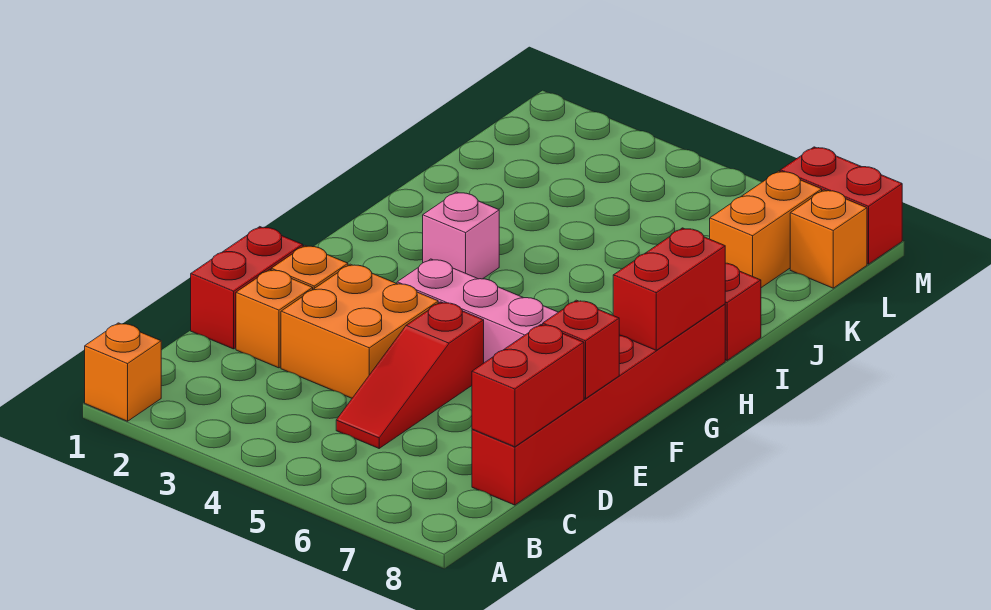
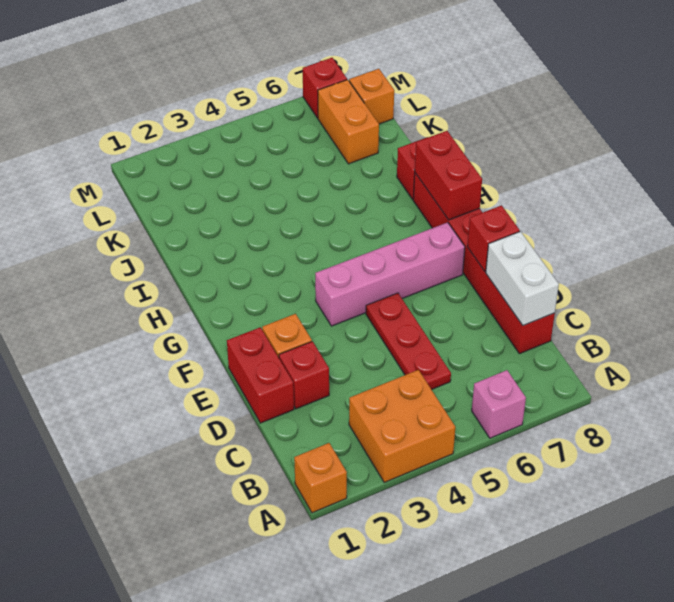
red slope C5:E5 level 1 top E -> red plate C5:E5 level 1
red brick C8:D8 level 2 -> white brick C8:D8 level 2
orange brick D2 level 1 -> red brick D2 level 1
orange brick D3:E4 level 1 -> orange brick A3:B4 level 1
pink brick H3 level 1 -> pink brick A6 level 1
red brick M7:M8 level 1 -> red brick M7 level 1

